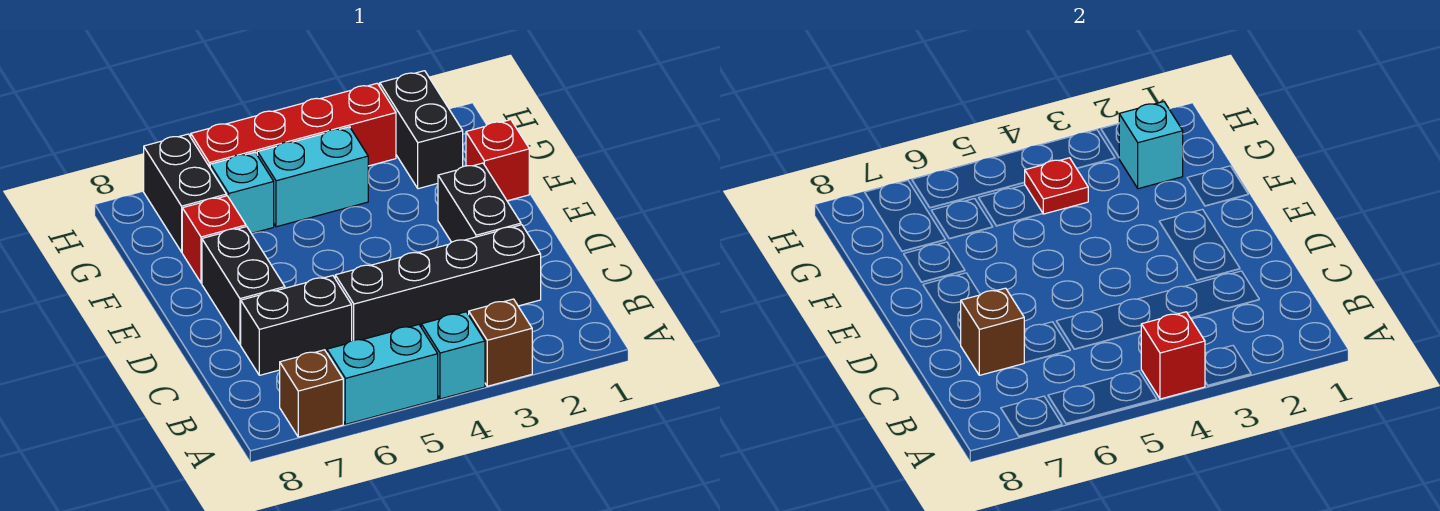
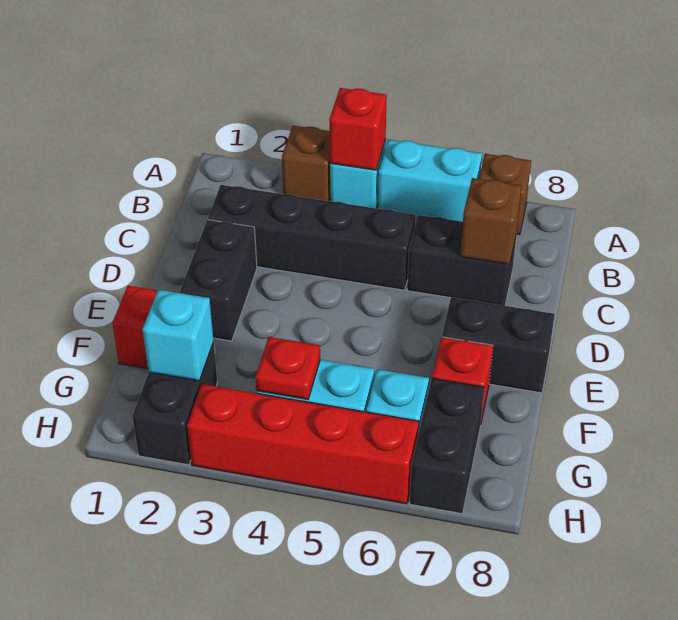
black brick D7:E7 level 1 -> black brick E7:E8 level 1

